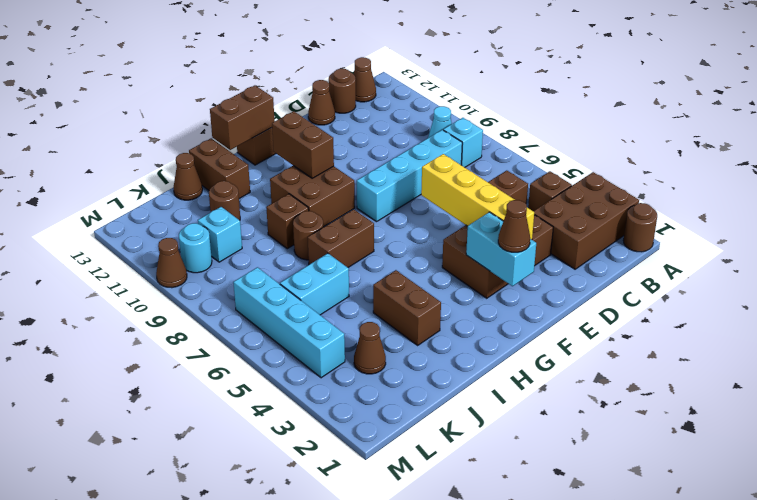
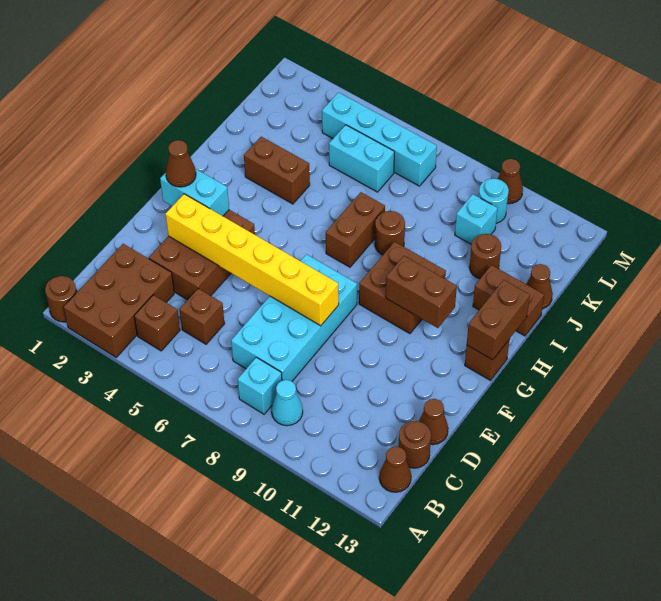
cyan brick C8:F8 level 1 -> cyan brick C7:F8 level 1
yellow brick E3:E6 level 2 -> yellow brick E3:E8 level 2
brown brick I9 level 1 -> none
cyan brick J6:K6 level 1 -> cyan brick K5:K6 level 1
brown cone K3 level 1 -> none

